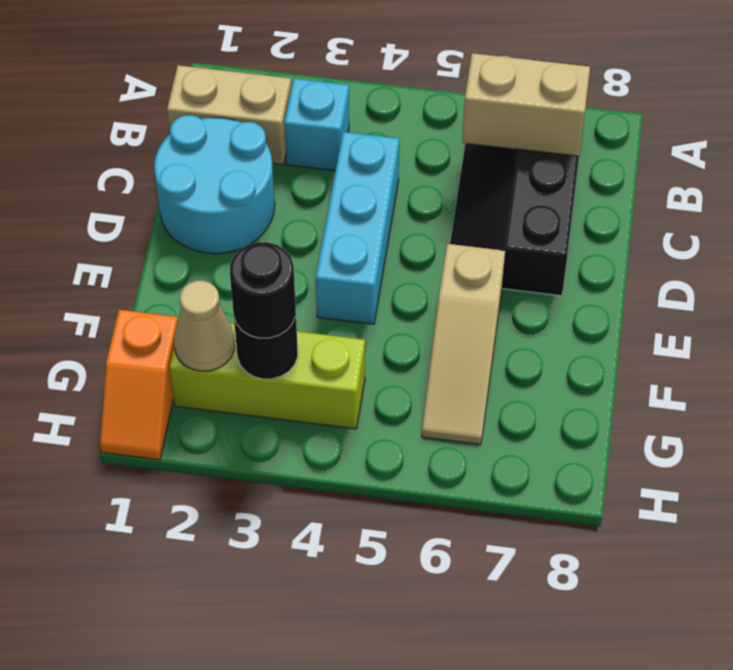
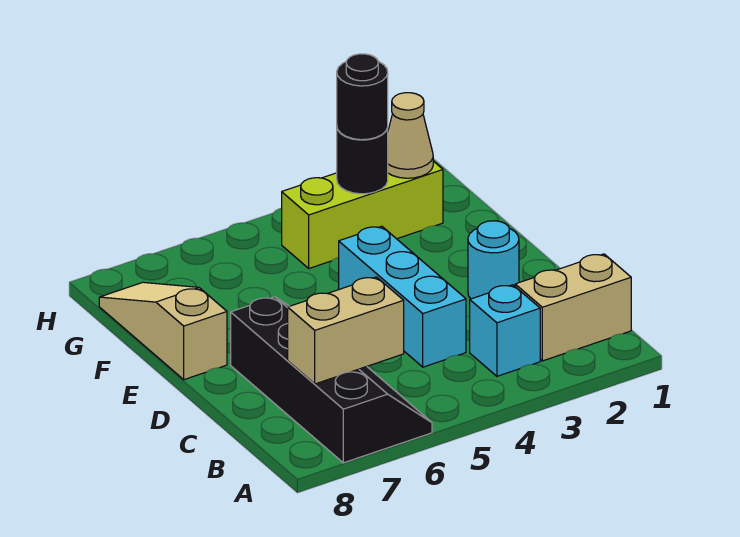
cyan round brick C1:D2 level 1 -> cyan round brick D2 level 1
tan slope E6:G6 level 1 top E -> tan slope E8:G8 level 1 top E
orange slope G1:H1 level 1 top G -> none

